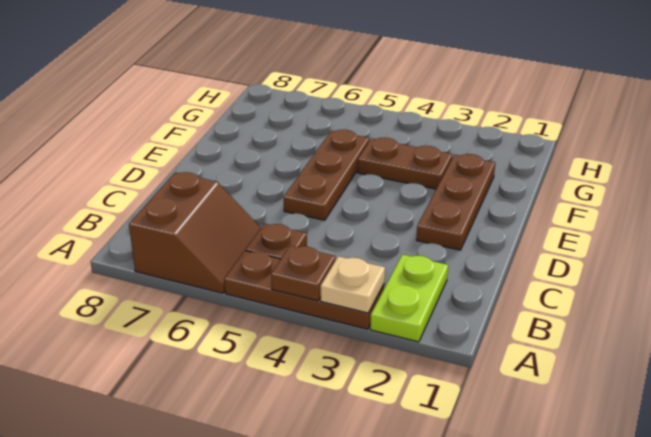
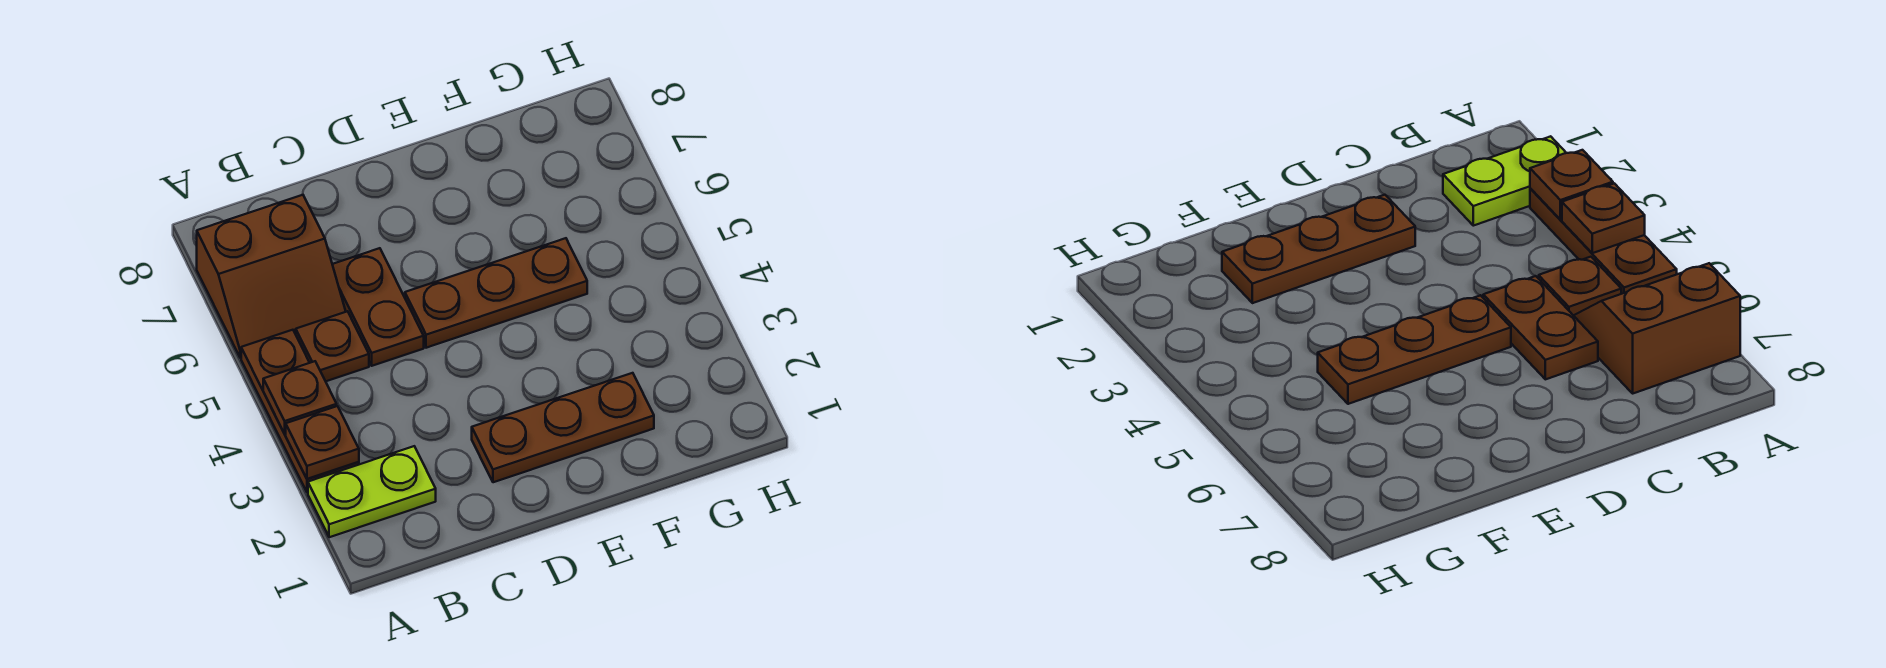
tan plate A3 level 2 -> brown plate A3 level 2
brown plate F3:F4 level 1 -> brown plate C5:C6 level 1

